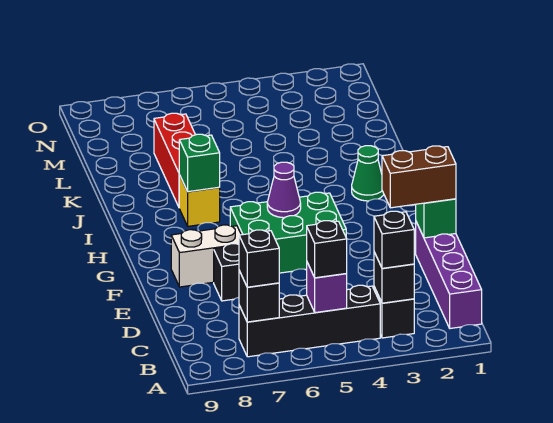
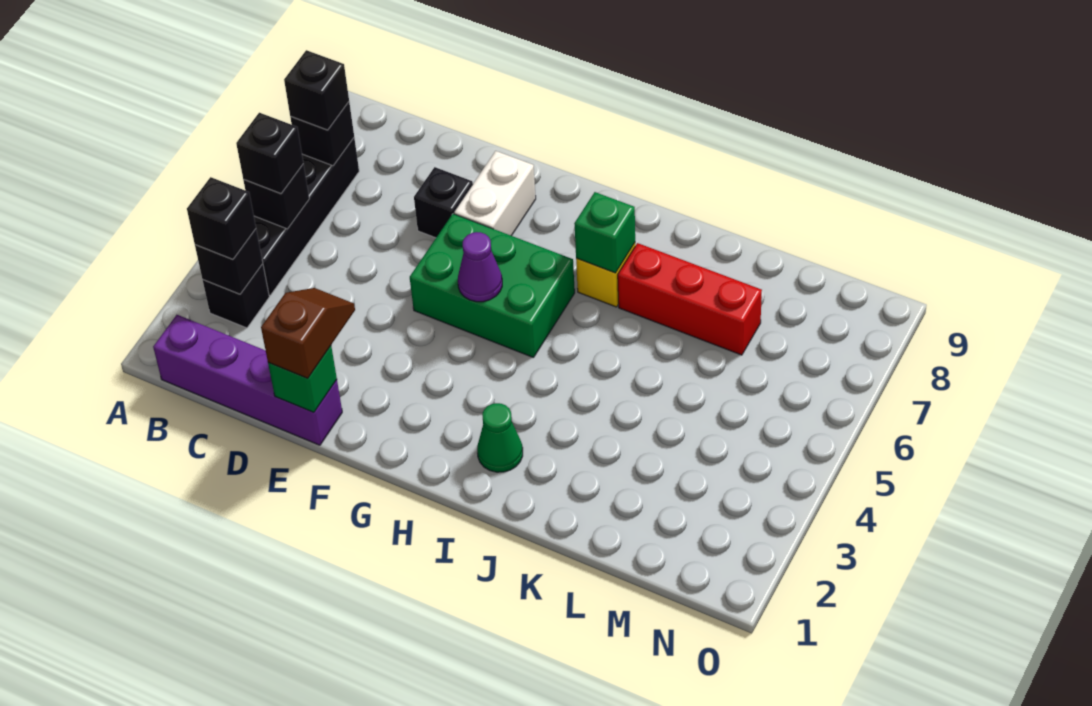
purple brick B5 level 2 -> black brick B5 level 2
brown brick E1:E2 level 3 -> brown slope E1:E2 level 3 top 1
green brick F4:G6 level 1 -> green brick F5:H6 level 1

